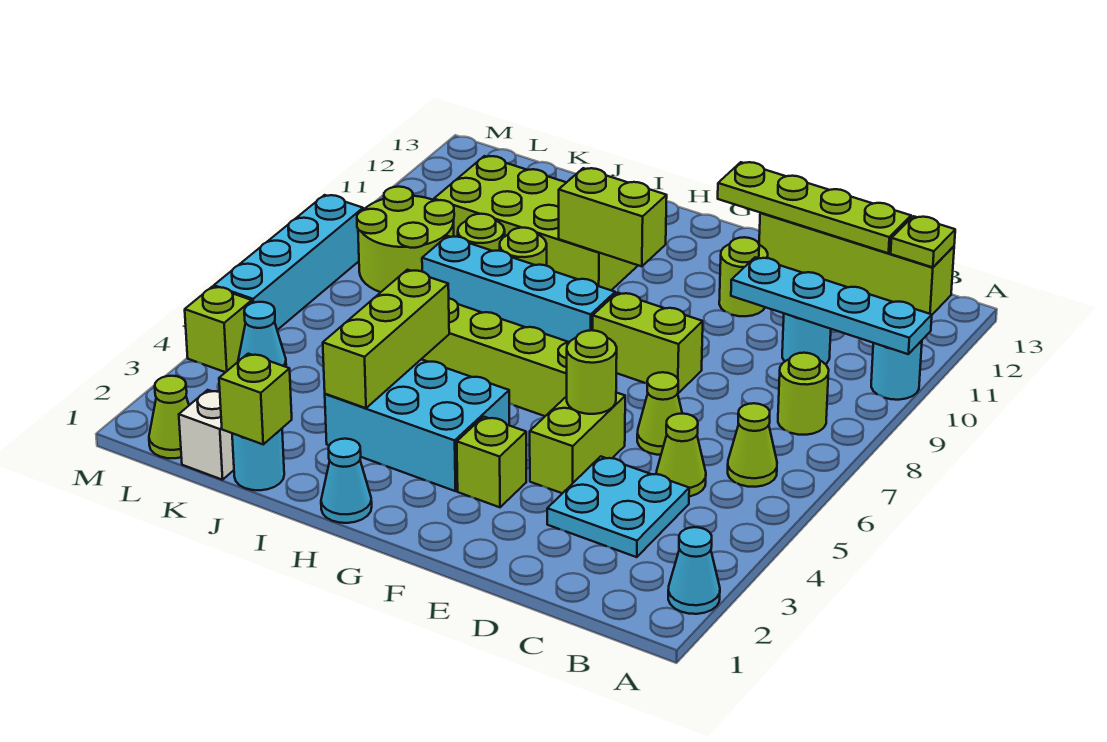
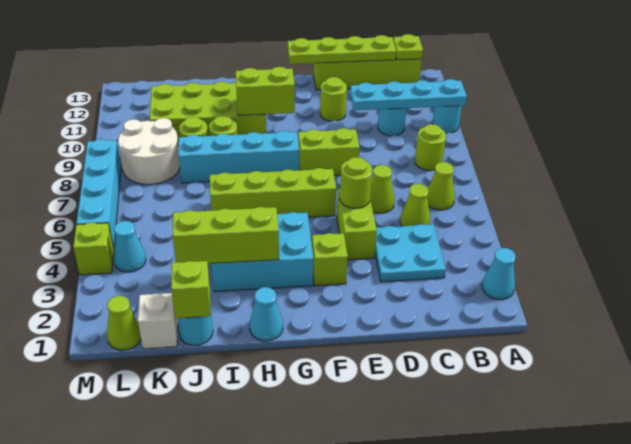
lime brick I3:I5 level 2 -> lime brick H3:J3 level 2
lime round brick K8:L9 level 1 -> white round brick K8:L9 level 1

